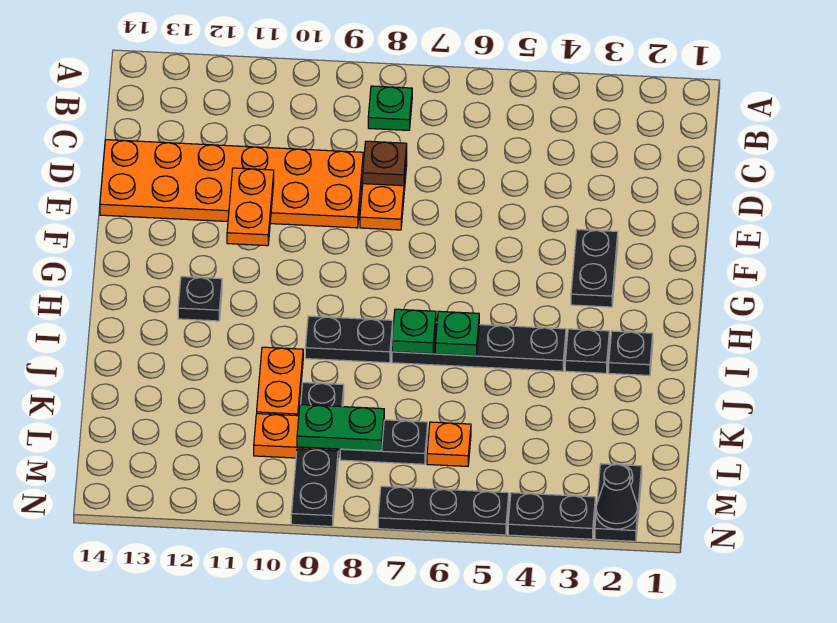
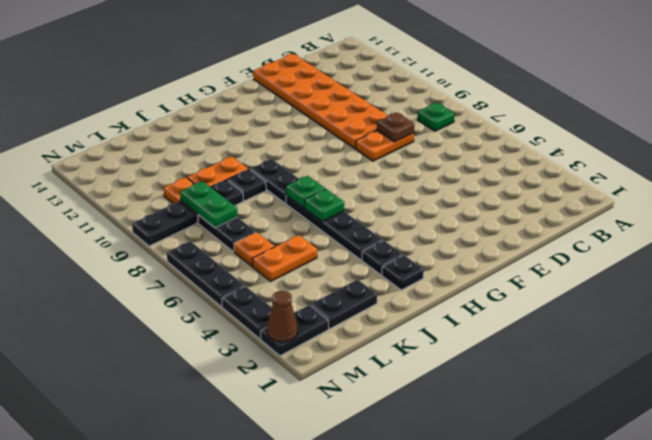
orange plate E11:F11 level 2 -> orange plate K5:L5 level 1
black plate F3:G3 level 1 -> black plate K2:L2 level 1
black plate H12 level 1 -> black plate J9 level 1
black cone N2 level 2 -> brown cone N2 level 2

